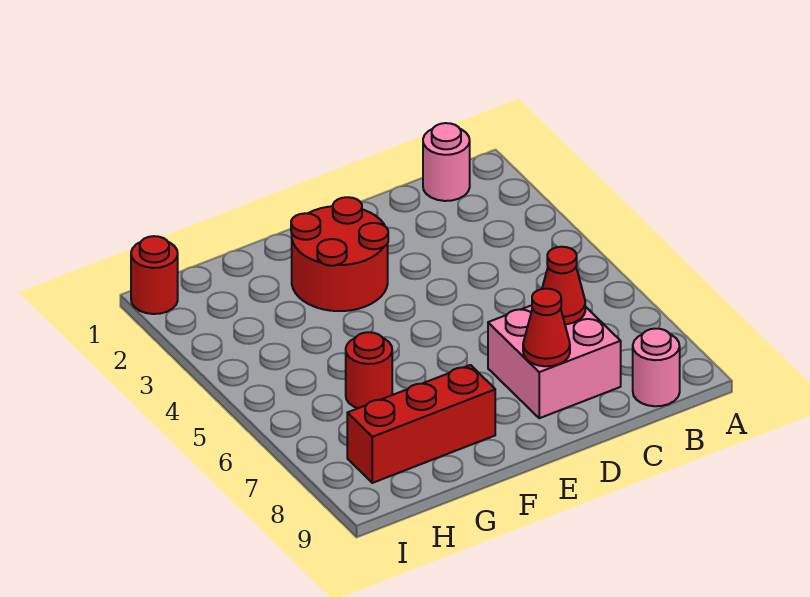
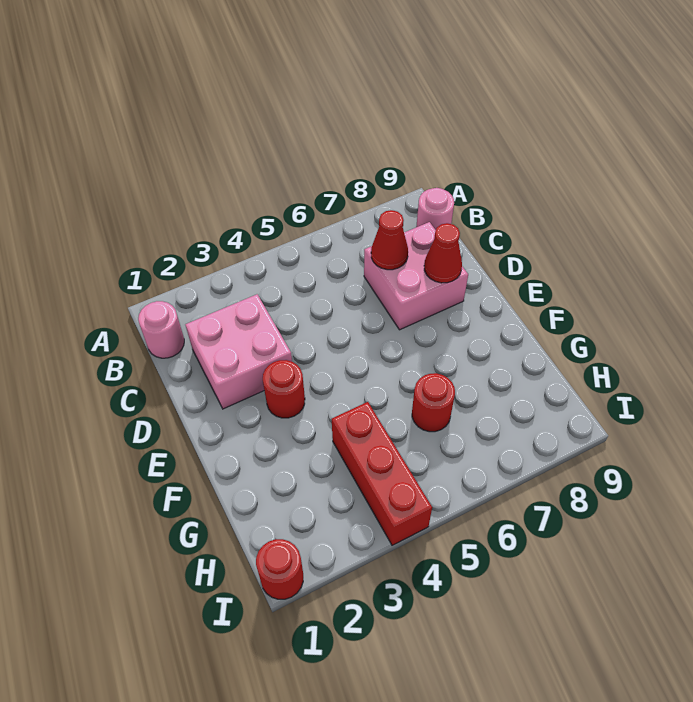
none -> pink brick C2:D3 level 1
red round brick E2:F3 level 1 -> red round brick E3 level 1
red brick F8:H8 level 1 -> red brick G4:I4 level 1

